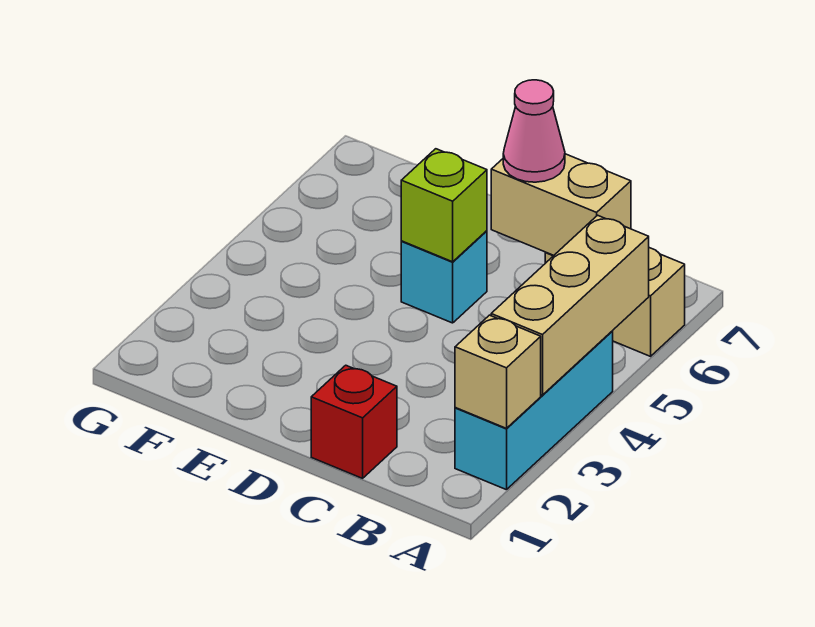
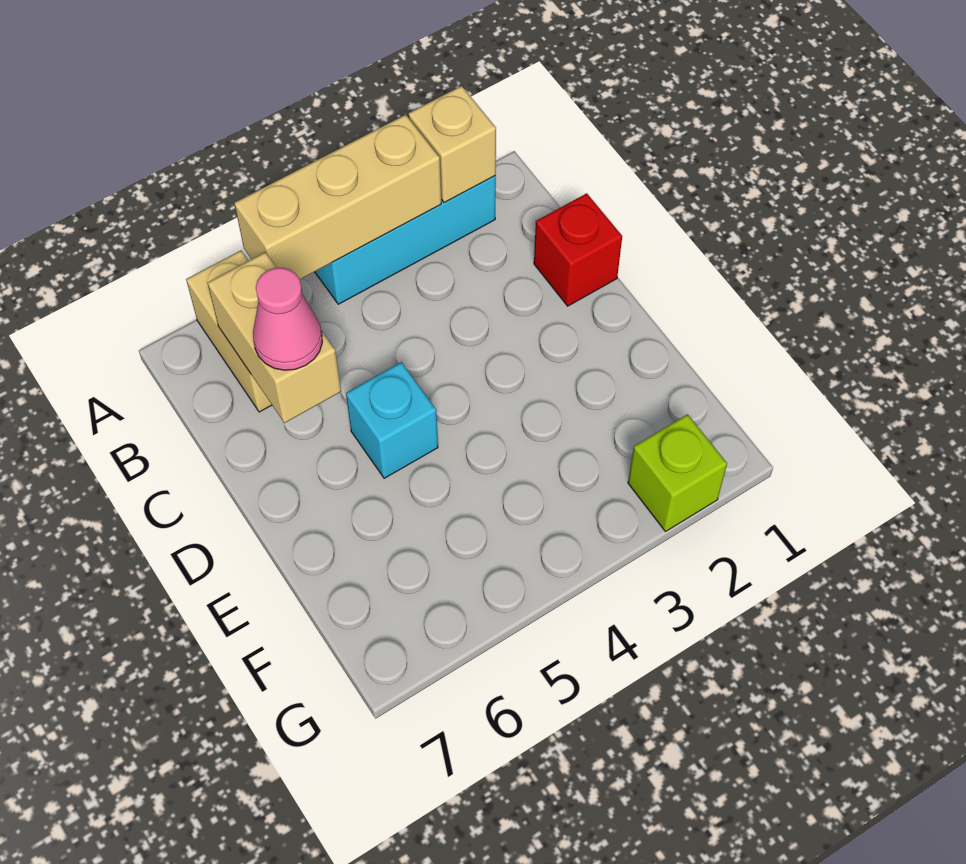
lime brick D5 level 2 -> lime brick G2 level 1

